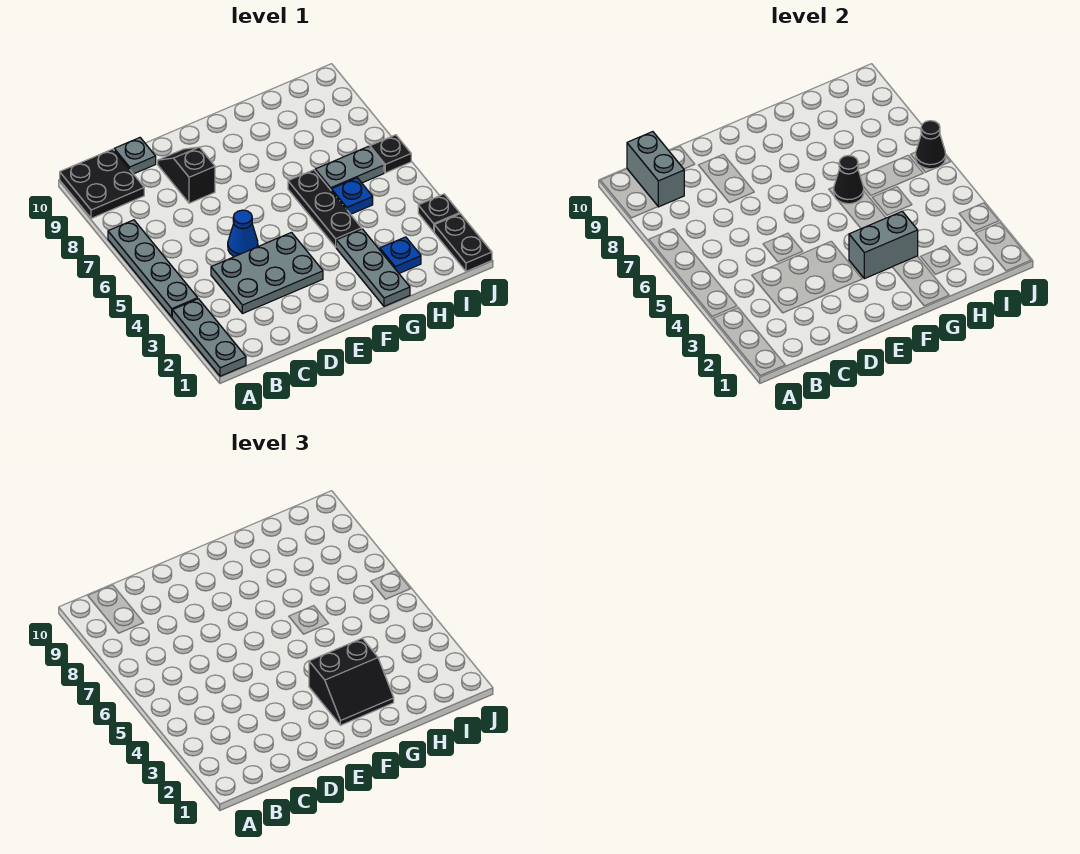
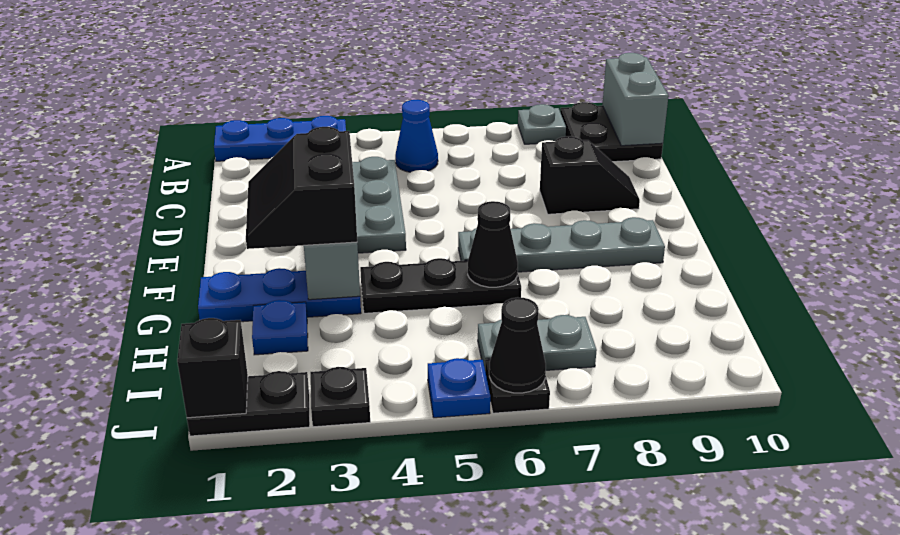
grey plate A1:A3 level 1 -> blue plate A1:A3 level 1
grey plate A4:A7 level 1 -> grey plate F6:F9 level 1
grey brick B9:B10 level 2 -> grey brick A10:B10 level 2
grey plate C10 level 1 -> grey plate A8 level 1
blue cone D5 level 1 -> blue cone B5 level 1
grey plate G1:G3 level 1 -> blue plate G1:G3 level 1
blue plate H5 level 1 -> blue plate J5 level 1
grey plate H6:I6 level 1 -> grey plate I6:I7 level 1
none -> black brick J1 level 2

